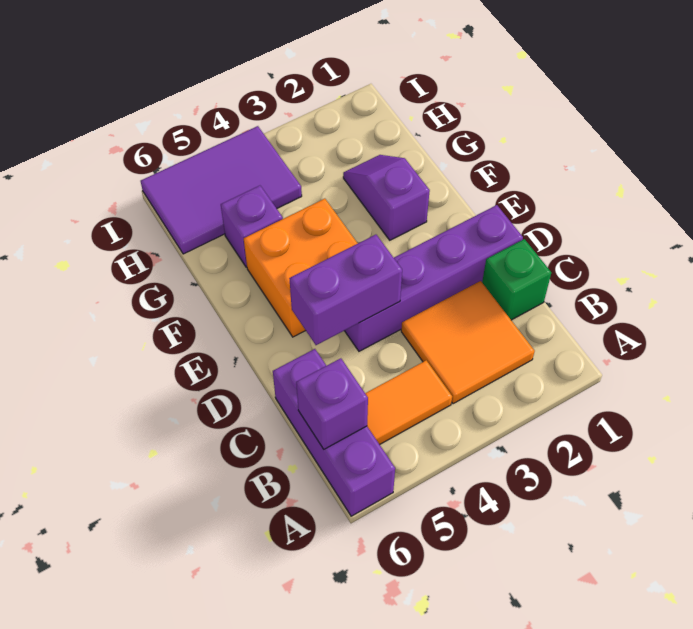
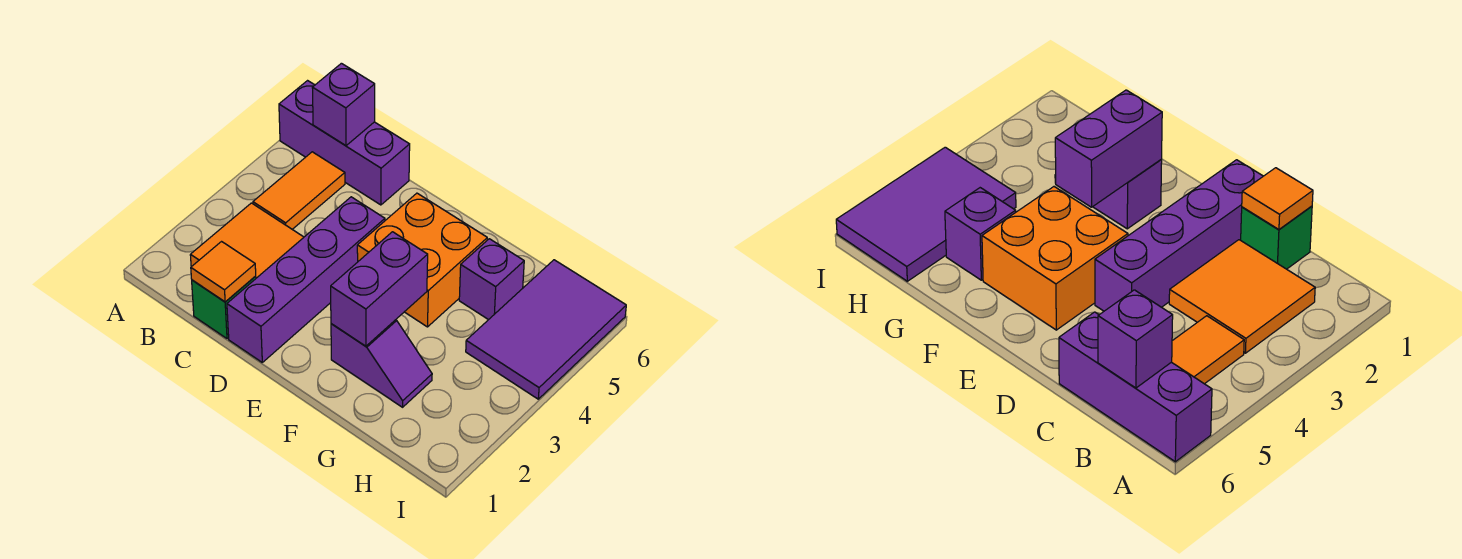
none -> orange tile C1 level 2
purple brick D4:D5 level 2 -> purple brick F2:F3 level 2

